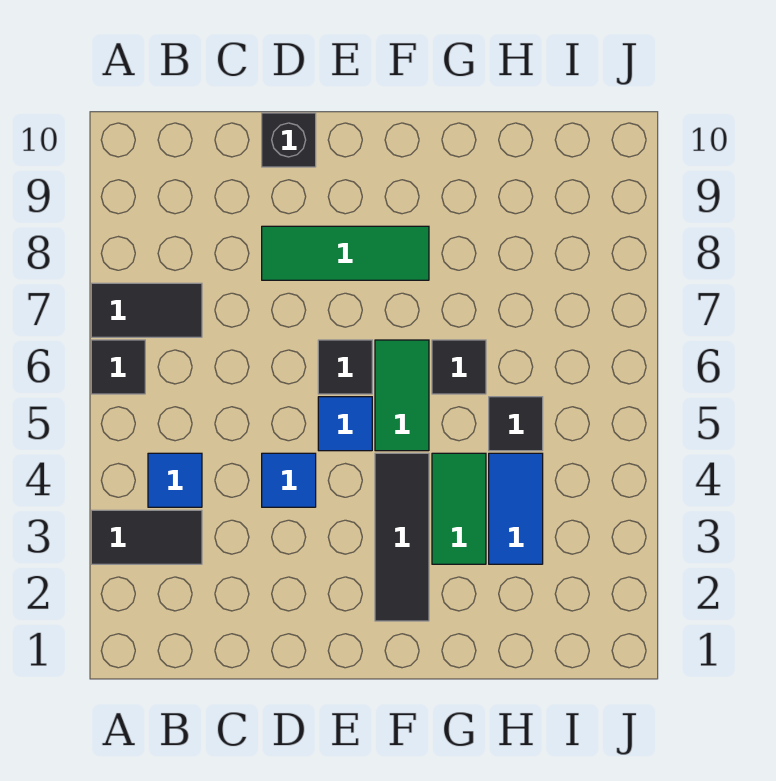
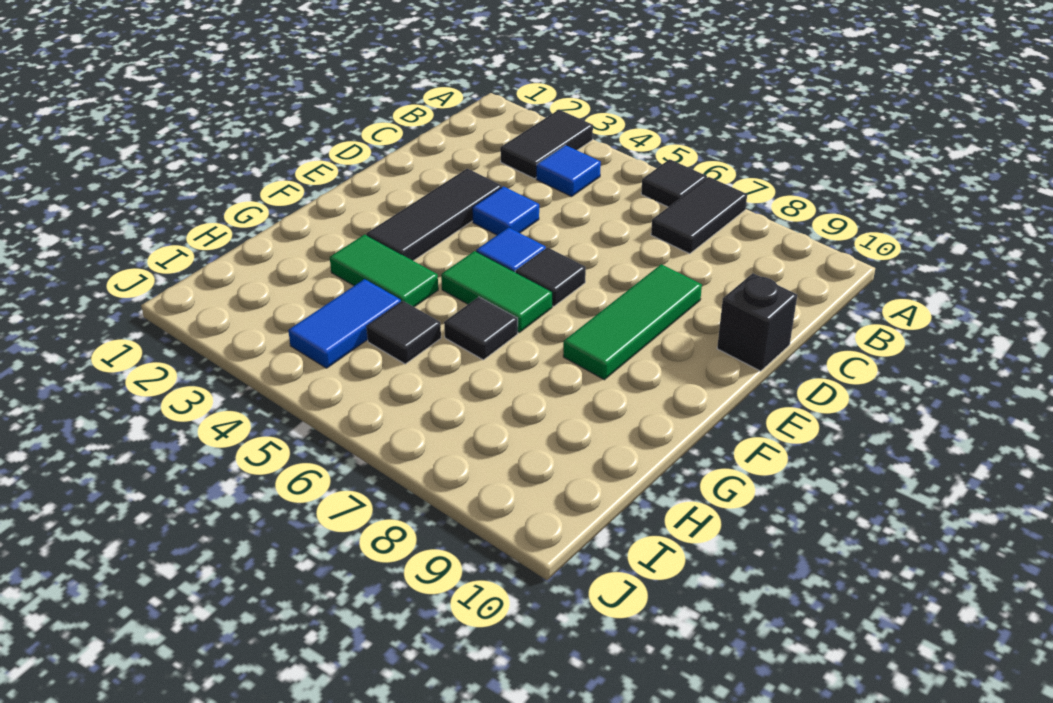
black tile F2:F4 level 1 -> black tile D3:F3 level 1
blue tile H3:H4 level 1 -> blue tile H4:I4 level 1

